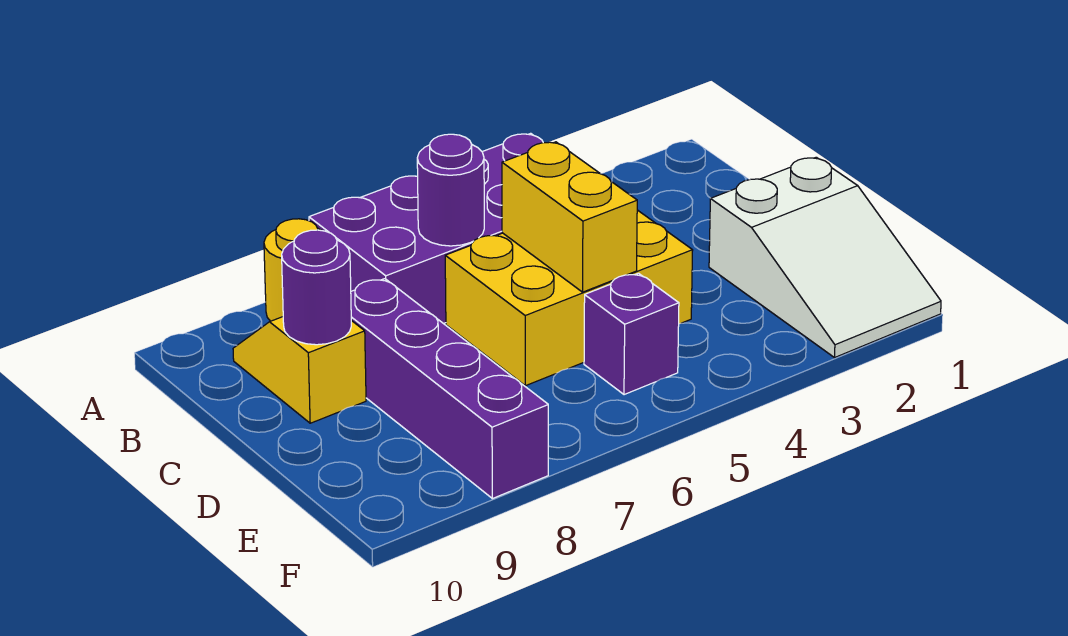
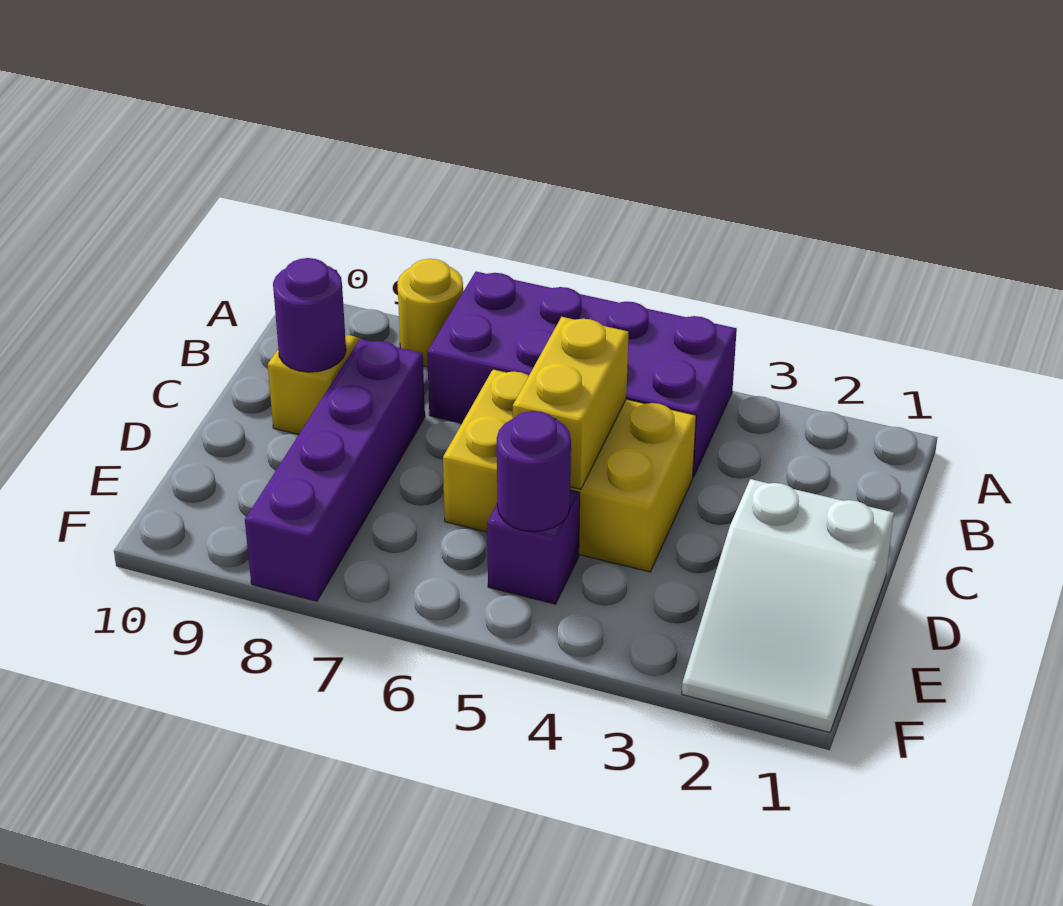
purple round brick B6 level 2 -> purple round brick E5 level 2

